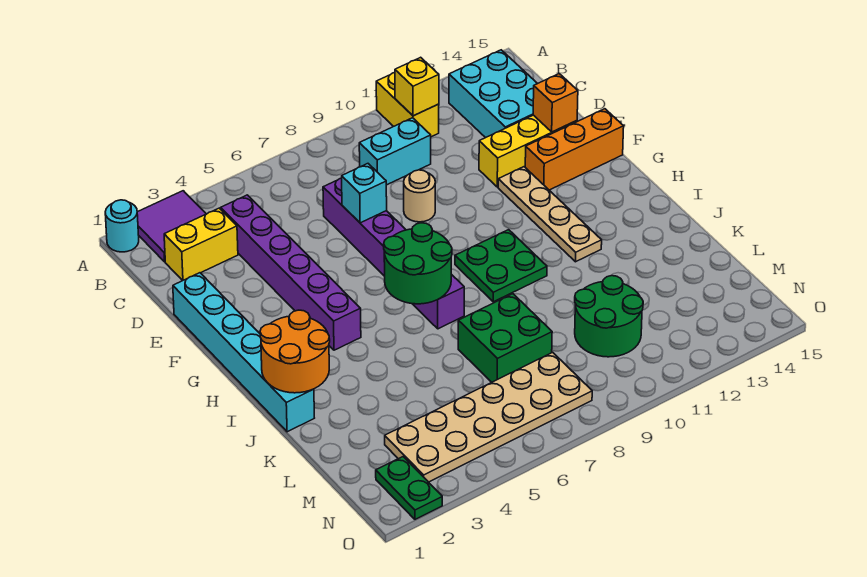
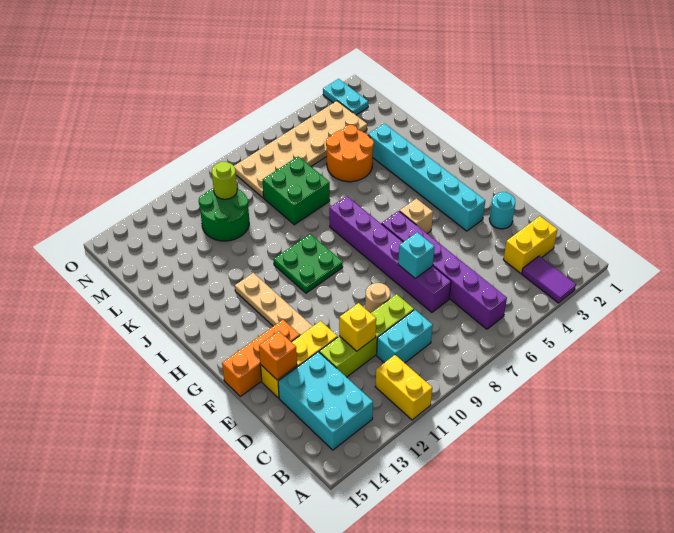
cyan round brick A1 level 1 -> cyan round brick E2 level 1
purple tile A2:B3 level 1 -> purple tile A3:B3 level 1
yellow brick B11 level 2 -> yellow brick D11 level 2
purple brick C4:H4 level 1 -> purple brick B6:G6 level 1
none -> lime brick D9:D12 level 1
cyan brick E1:J1 level 1 -> cyan brick F3:K3 level 1
none -> tan brick G5 level 1
green round brick H6:I7 level 2 -> none
orange round brick I1:J2 level 2 -> orange round brick K4:L5 level 1
none -> lime round brick M10 level 2
green plate N2:O2 level 1 -> cyan plate N2:O2 level 1

